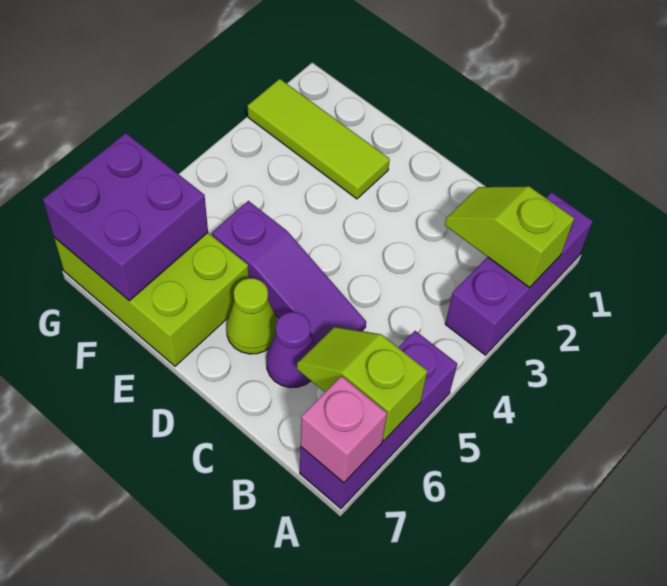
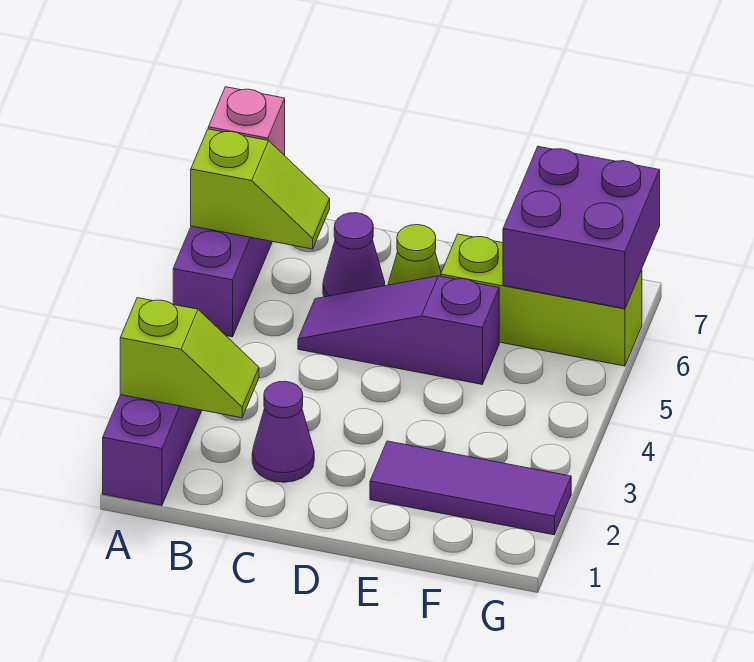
none -> purple cone C2 level 1
lime tile E2:G2 level 1 -> purple tile E2:G2 level 1
lime brick E6:G7 level 1 -> lime brick E6:G6 level 1

